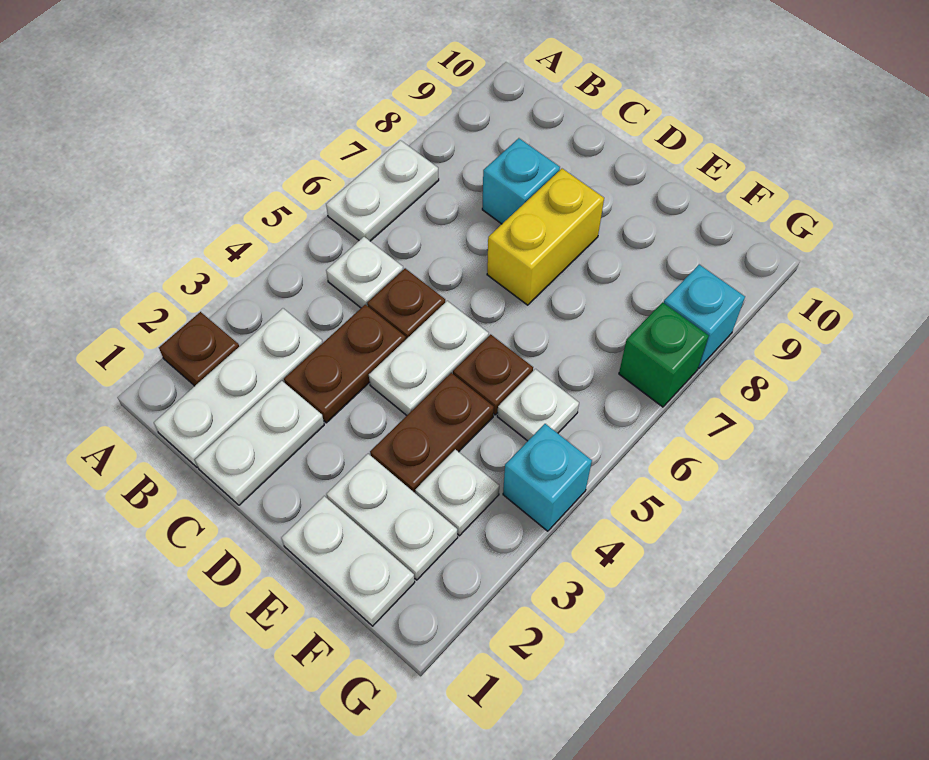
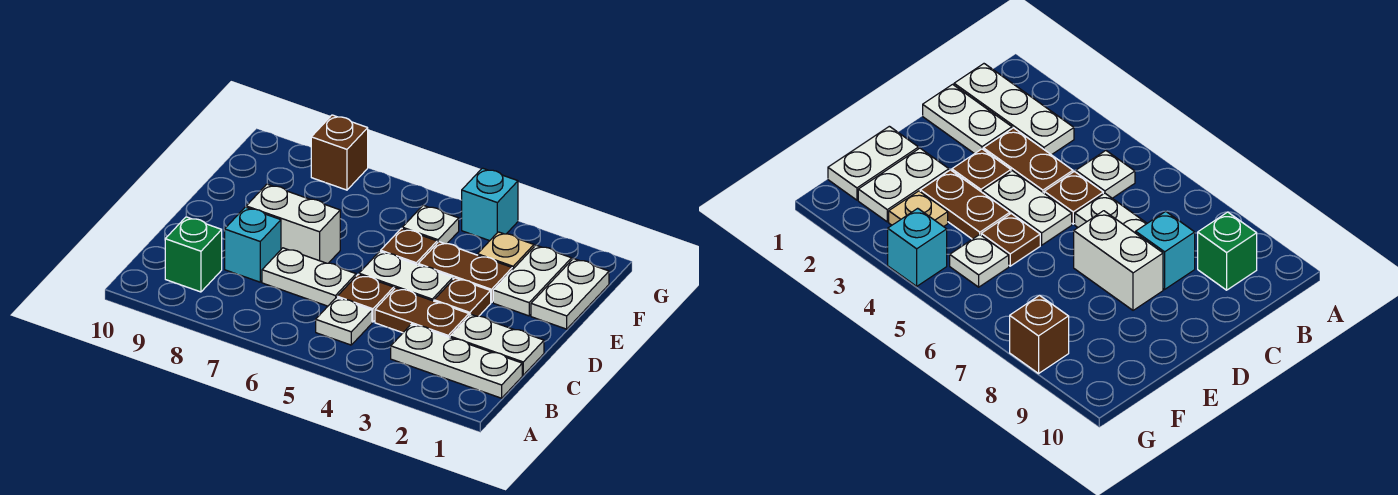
brown plate A2 level 1 -> brown plate D3 level 1
white plate A6:A7 level 1 -> white plate C6:C7 level 1
yellow brick D7:D8 level 1 -> white brick D7:D8 level 1
white plate F3 level 1 -> tan plate F3 level 1
green brick G7 level 1 -> green brick B9 level 1
cyan brick G8 level 1 -> brown brick G8 level 1

